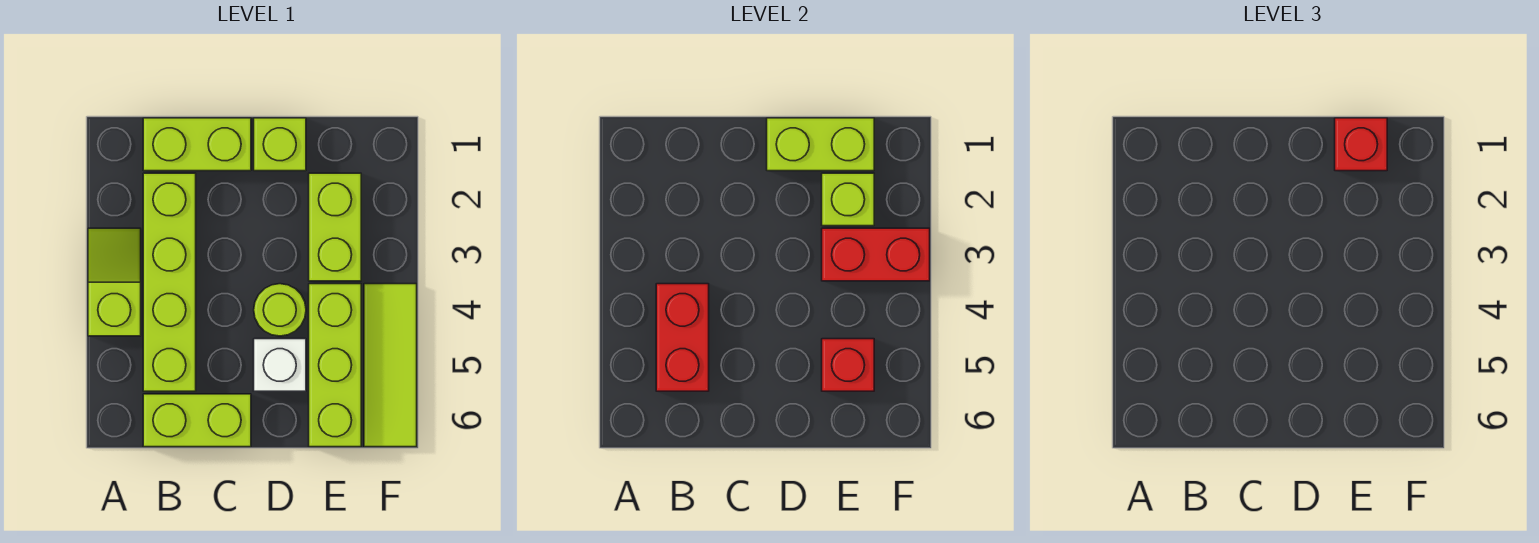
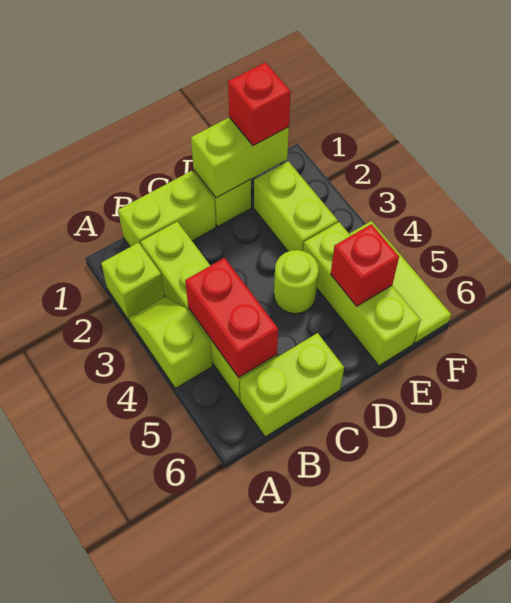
white brick D5 level 1 -> none
lime brick E2 level 2 -> lime brick A2 level 1
red brick E3:F3 level 2 -> none

